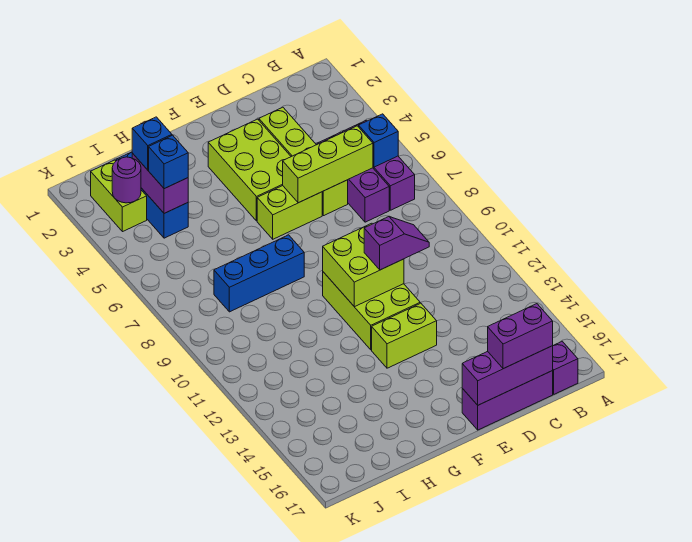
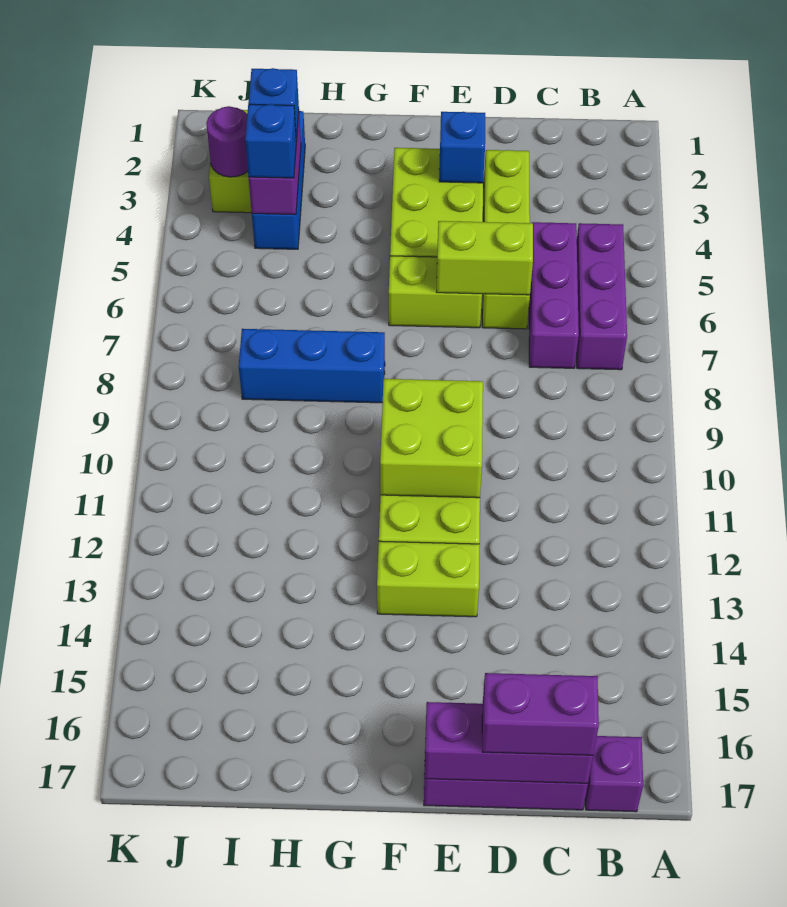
blue brick B6 level 2 -> blue brick E3 level 2
lime brick C6:E6 level 2 -> lime brick D6:E6 level 2
purple slope D11:E11 level 3 top E -> none

